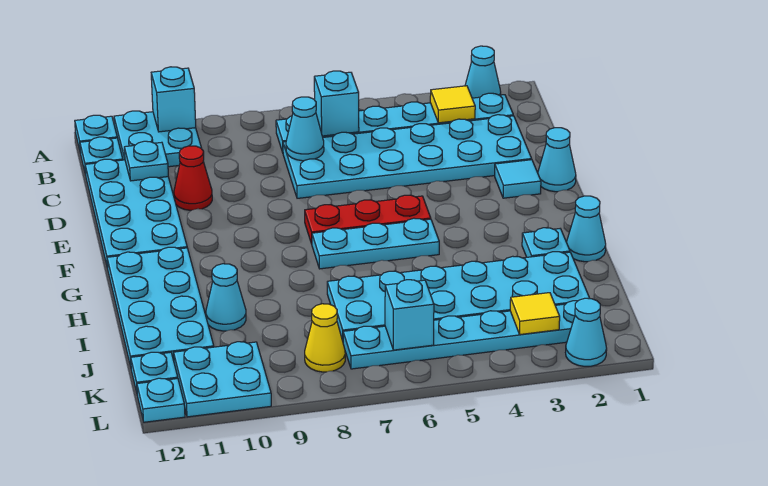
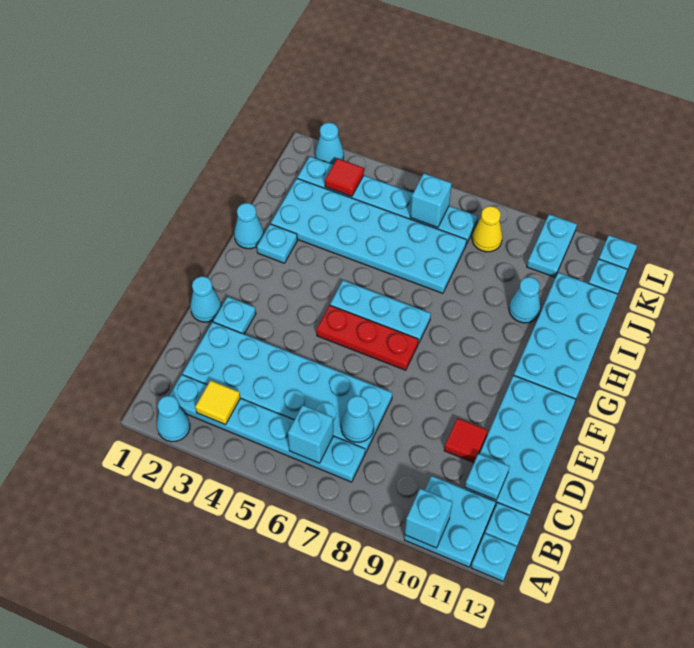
red cone D10 level 1 -> red tile D10 level 1
cyan tile E2 level 1 -> cyan plate E2 level 1
yellow tile K3 level 2 -> red tile K3 level 2
cyan plate K10:L11 level 1 -> cyan plate K10:L10 level 1

